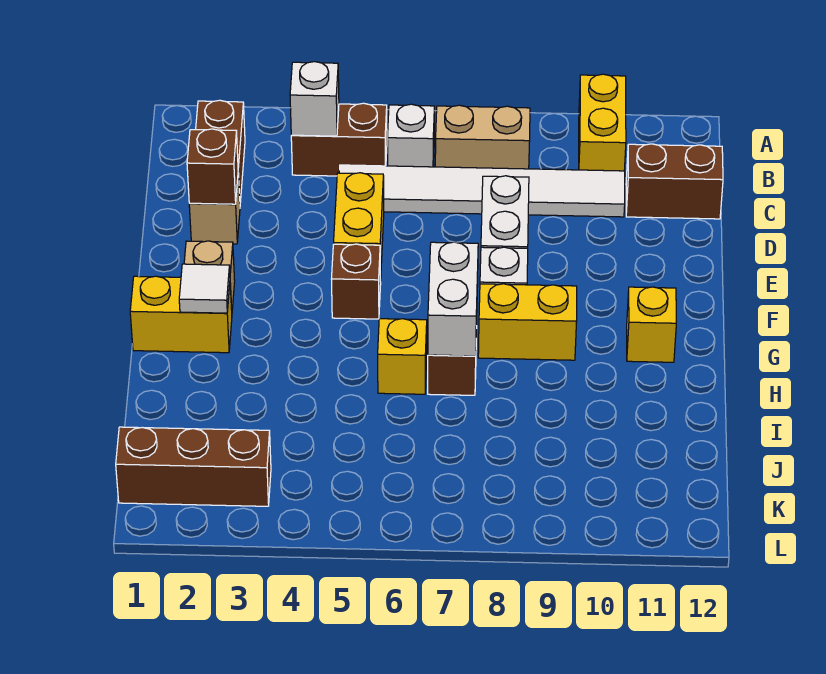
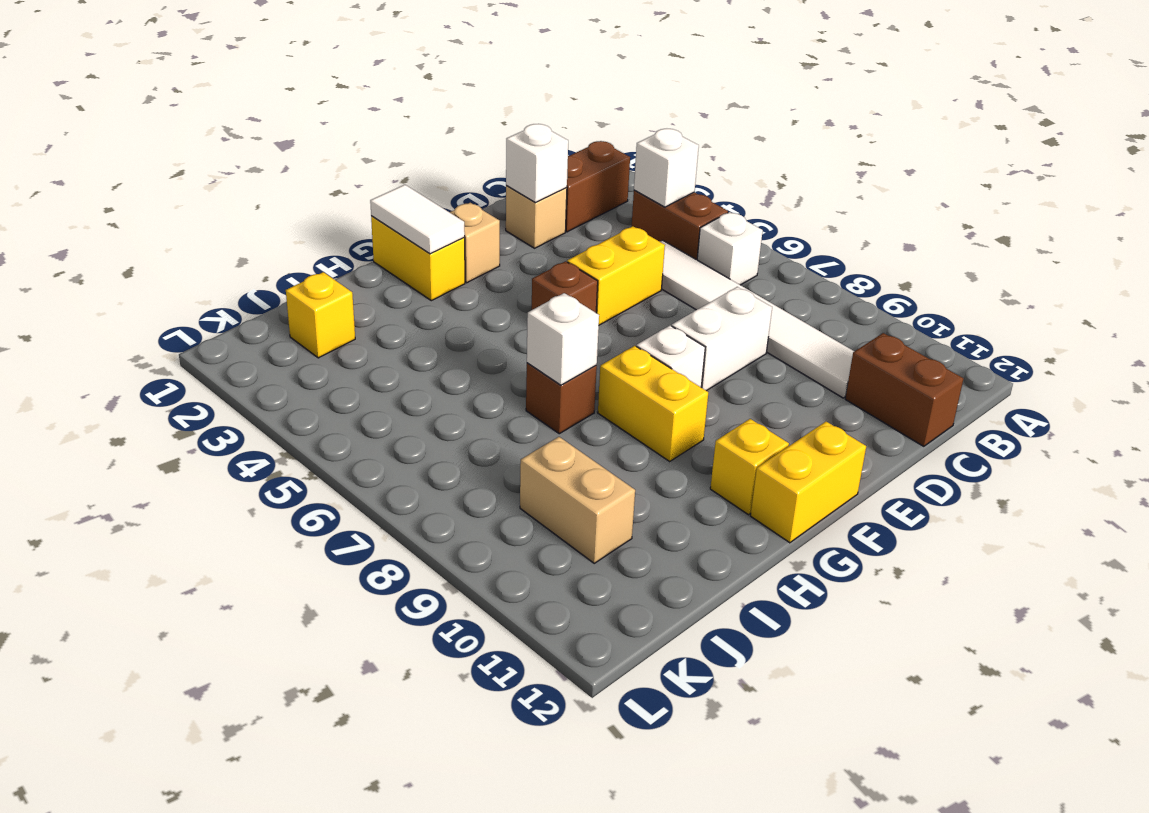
yellow brick A10:B10 level 1 -> yellow brick F12:G12 level 1
tan brick B7:B8 level 1 -> tan brick J9:J10 level 1
brown brick D2 level 2 -> white brick D2 level 2
white tile G2 level 2 -> white tile G1:G2 level 2
white brick G7:H7 level 2 -> white brick H7 level 2
yellow brick H6 level 1 -> yellow brick J2 level 1
brown brick K1:K3 level 1 -> none

